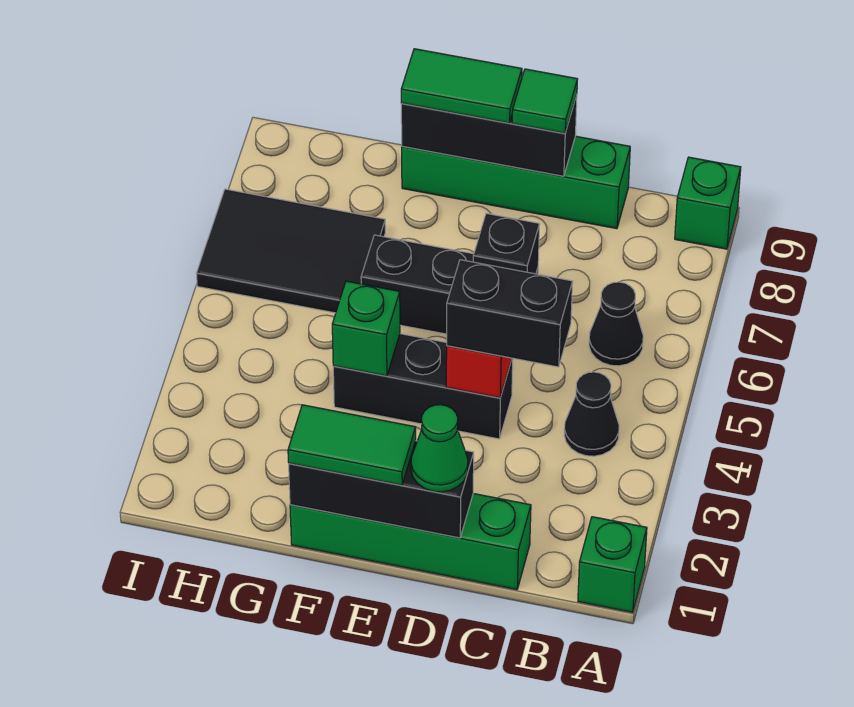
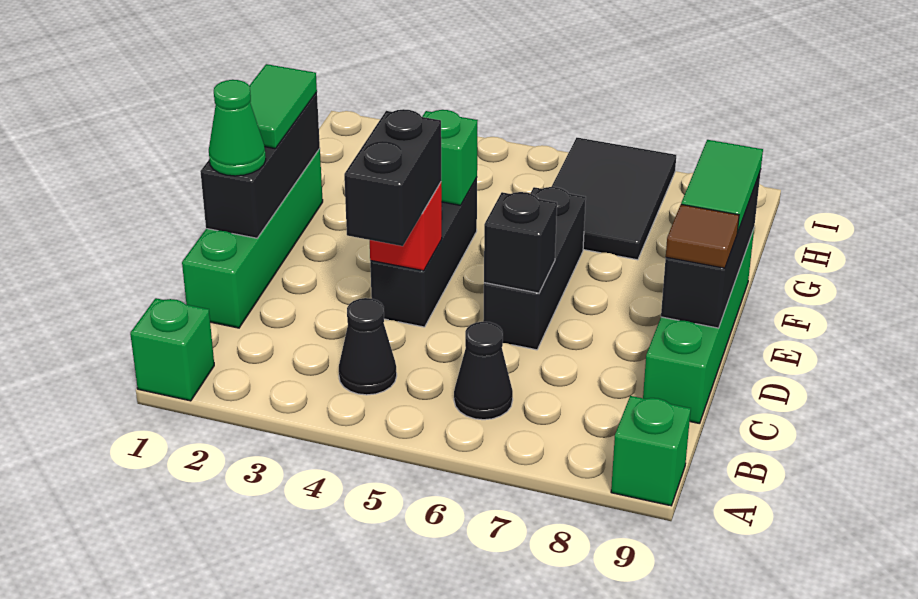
green tile D9 level 3 -> brown tile D9 level 3

